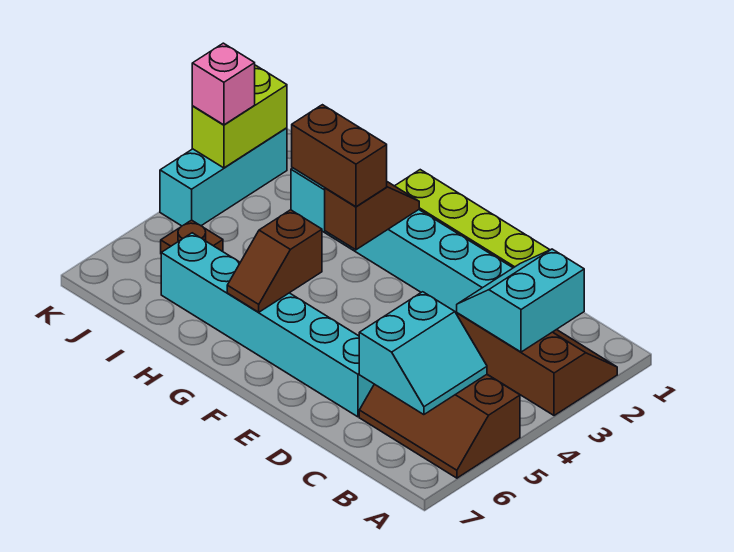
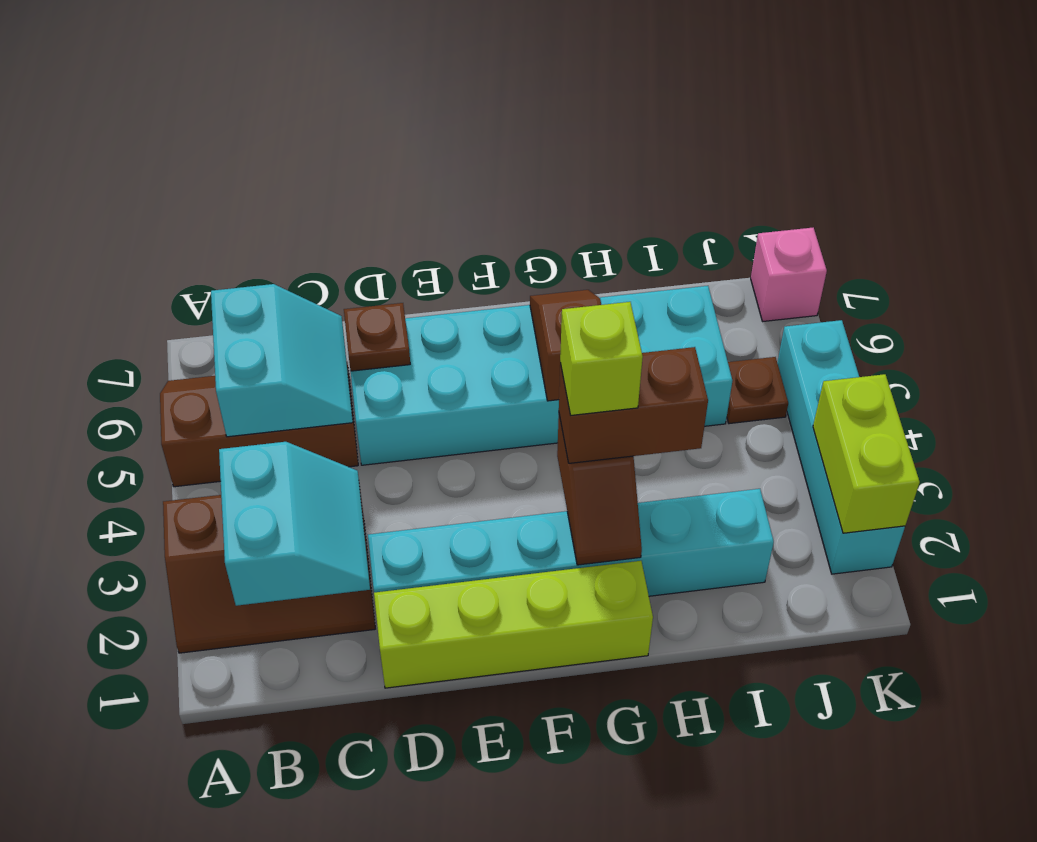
cyan slope B5:C6 level 2 top C -> cyan slope B5:C6 level 2 top B
cyan brick D6:I6 level 1 -> cyan brick D5:I6 level 1
none -> brown plate D6 level 2
none -> lime brick G3 level 4
cyan brick K2:K4 level 1 -> cyan brick K2:K5 level 1
pink brick K3 level 3 -> pink brick K7 level 1

